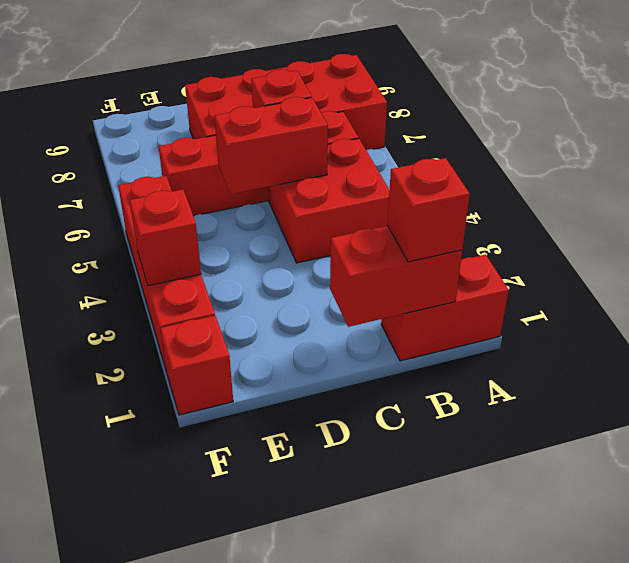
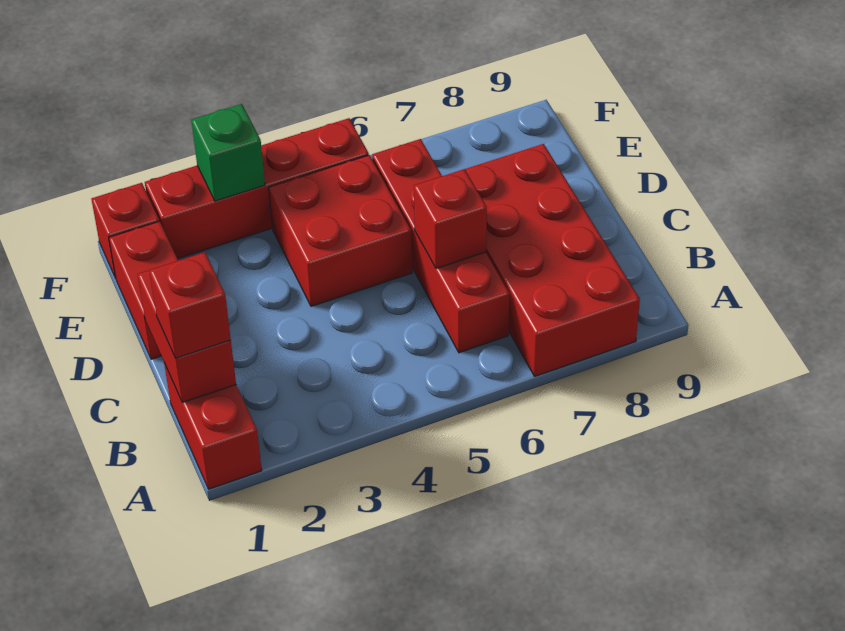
red brick B4:C5 level 1 -> red brick D4:E5 level 1
red brick C5:D5 level 2 -> red brick D1:E1 level 1
red brick F3 level 2 -> green brick F3 level 2

